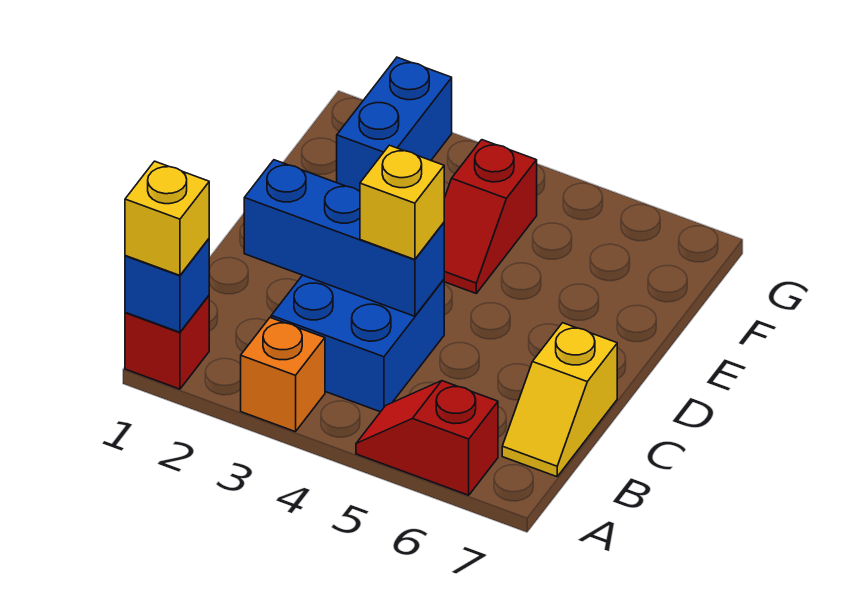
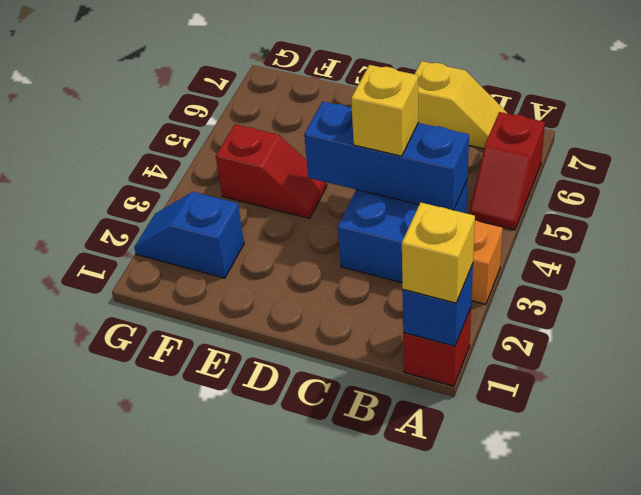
blue brick C2:C4 level 2 -> blue brick B4:D4 level 2
blue brick F2:G2 level 1 -> blue slope F2:G2 level 1 top F

